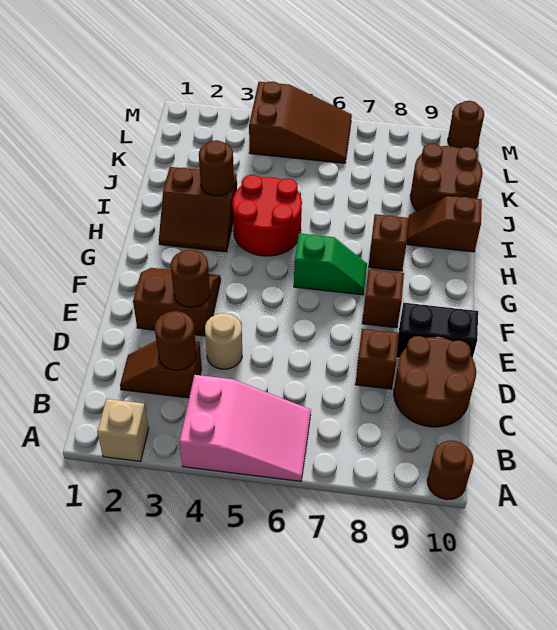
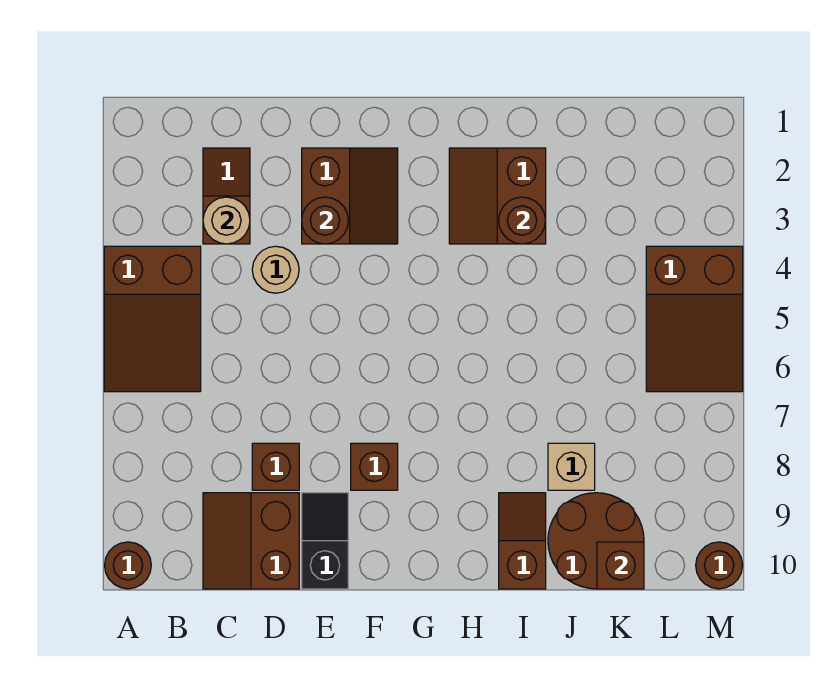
tan brick A2 level 1 -> tan brick J8 level 1
pink slope A4:B6 level 1 top 4 -> brown slope A4:B6 level 1 top 4
brown round brick C3 level 2 -> tan round brick C3 level 2
brown round brick C9:D10 level 1 -> brown slope C9:D10 level 1 top D
black brick E9:E10 level 1 -> black slope E9:E10 level 1 top 10
green slope G6:G7 level 1 top 6 -> none
red round brick H4:I5 level 1 -> none
brown brick H8 level 1 -> brown brick K10 level 2

